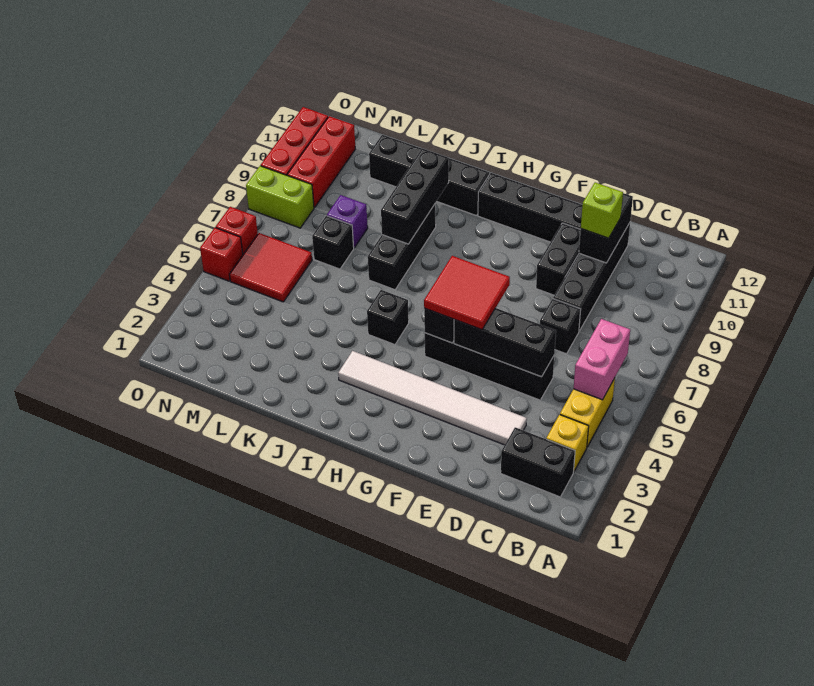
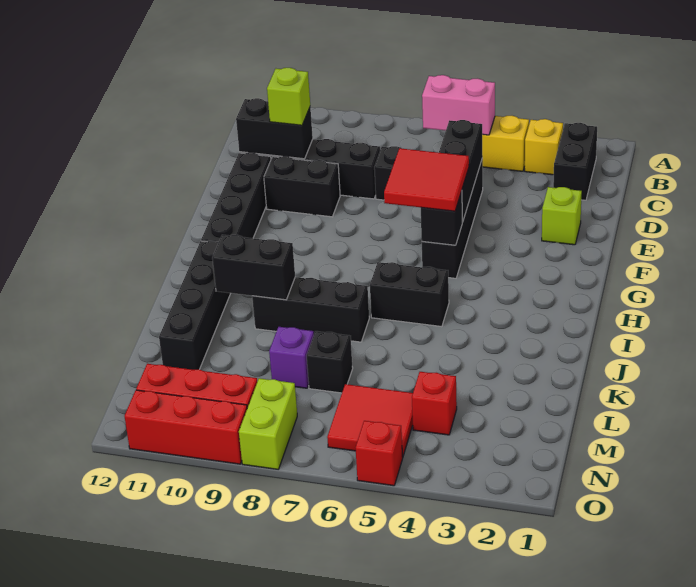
white tile D3:I3 level 1 -> none
none -> lime brick E2 level 1
black brick I5 level 1 -> black brick I5:I6 level 1
black brick J8:J10 level 2 -> black brick J9:J10 level 2
red brick O6 level 1 -> red brick M4 level 1

